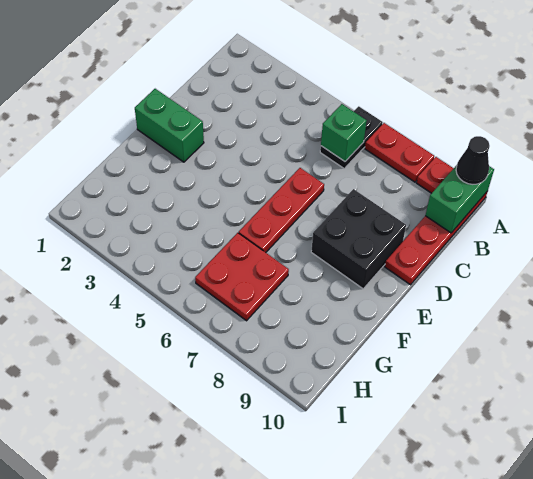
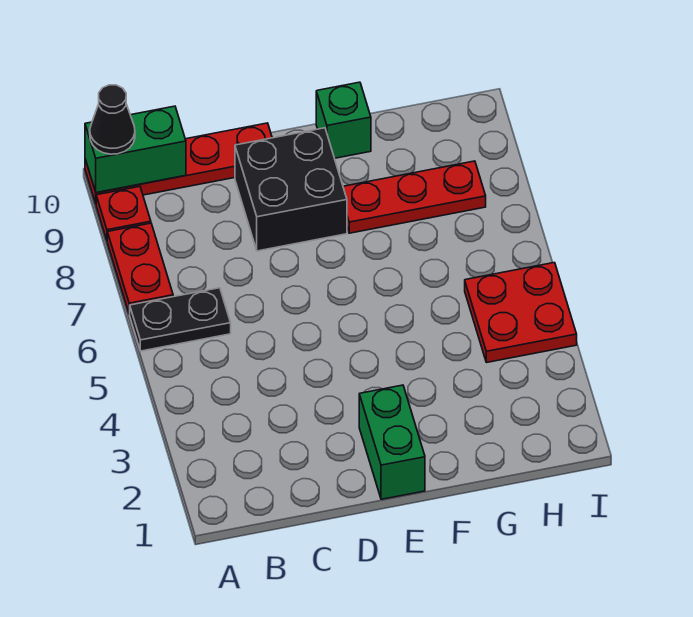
green brick B6 level 2 -> green brick F10 level 1
red plate D6:F6 level 1 -> red plate F8:H8 level 1
red plate G6:H7 level 1 -> red plate H4:I5 level 1

